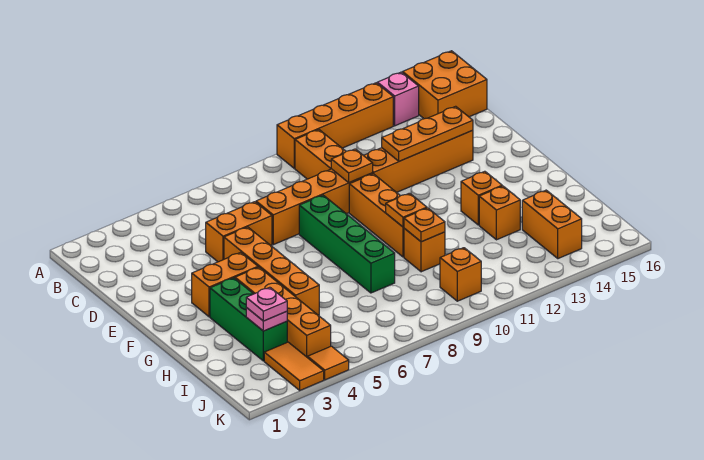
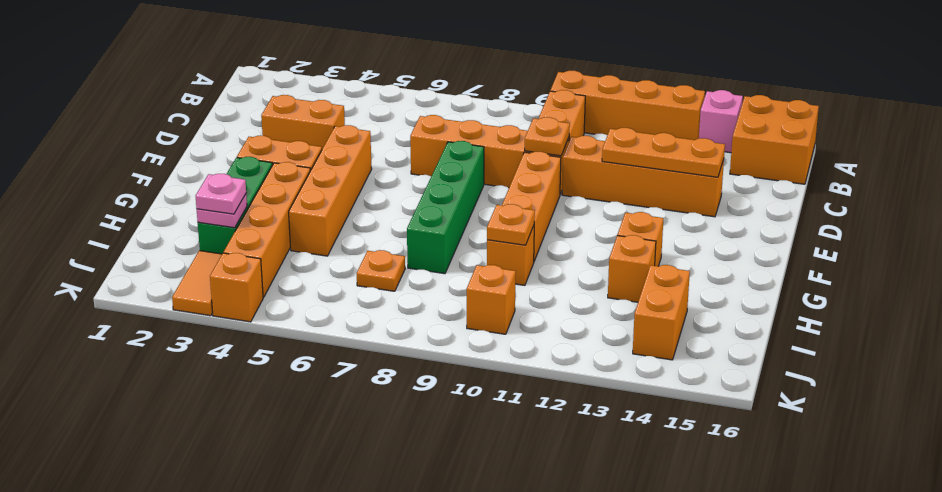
orange brick D5:D6 level 1 -> orange brick D3:D4 level 1
orange plate G10 level 2 -> orange plate I7 level 1
orange tile K4 level 1 -> orange brick K4 level 1

